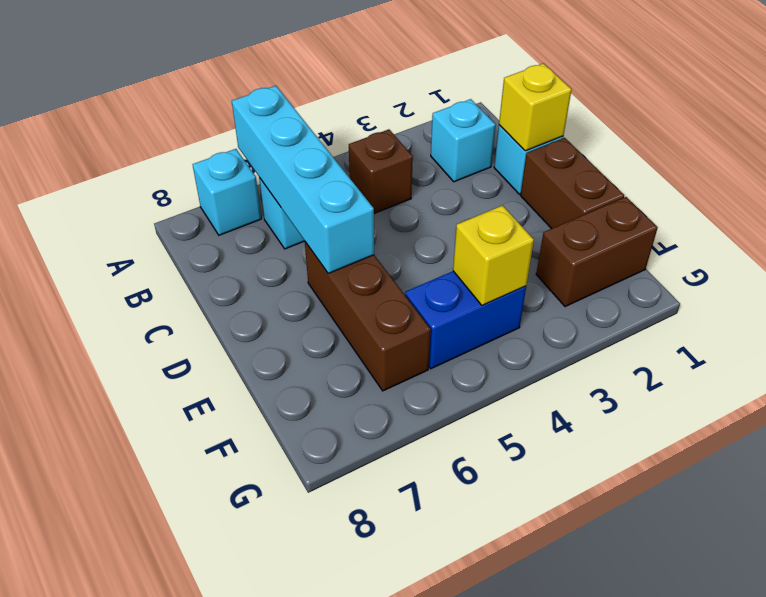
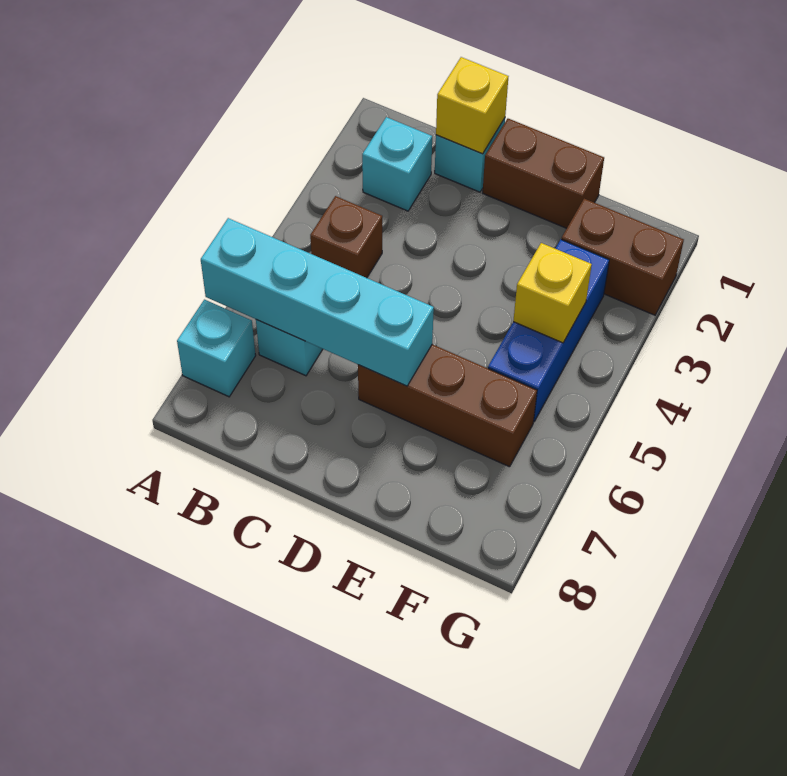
brown brick F1:F2 level 1 -> brown brick F2:G2 level 1
blue brick F4:F5 level 1 -> blue brick F3:F5 level 1

